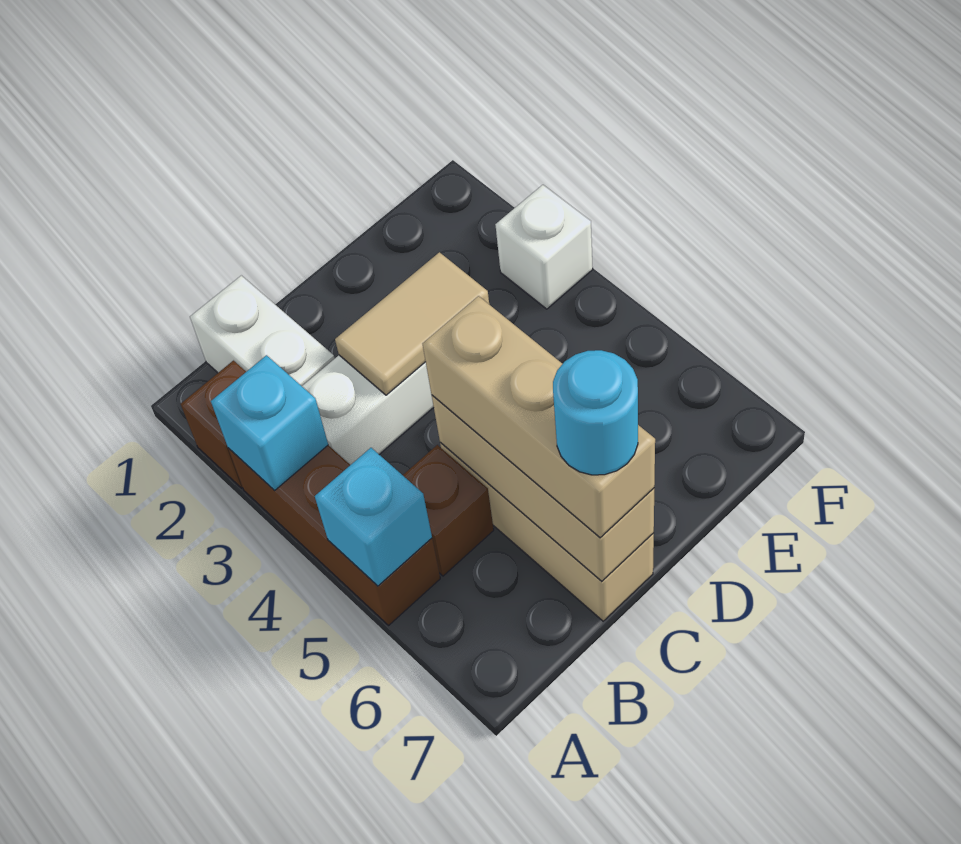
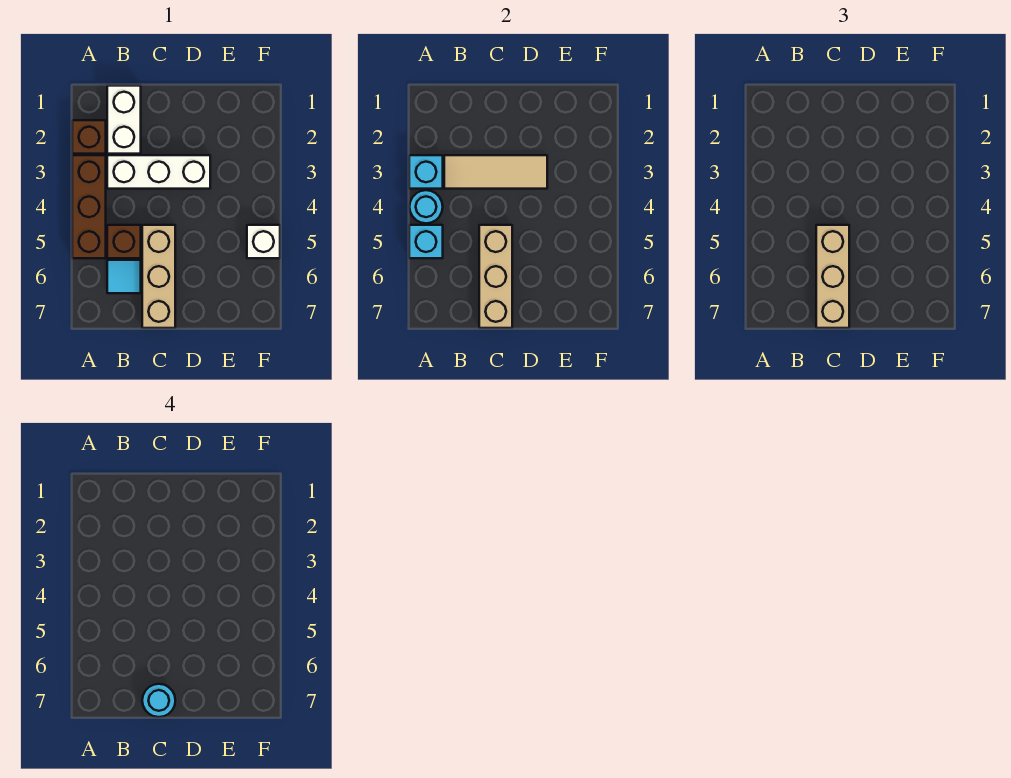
none -> cyan round brick A4 level 2
none -> cyan tile B6 level 1
tan tile C3:D3 level 2 -> tan tile B3:D3 level 2
white brick F3 level 1 -> white brick F5 level 1

